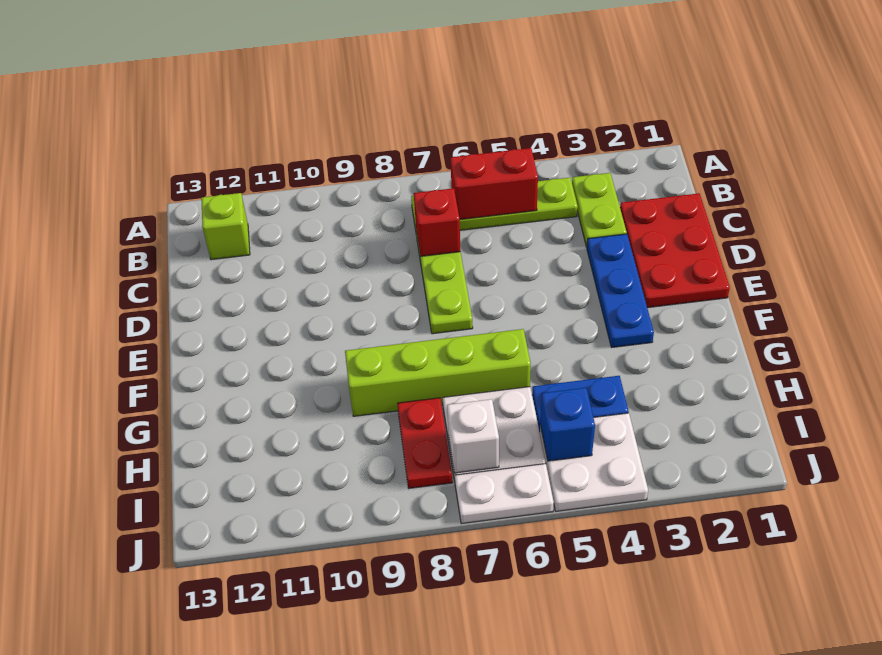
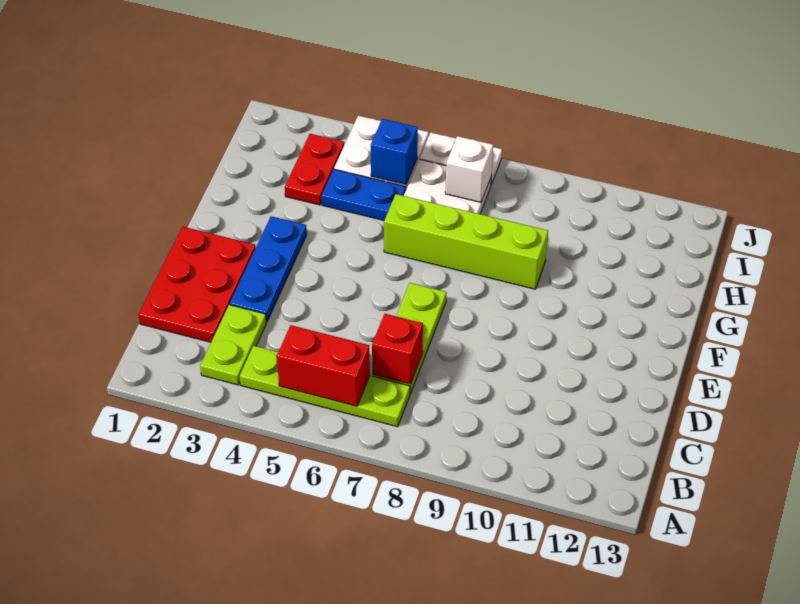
lime brick B12 level 1 -> none
red plate H8:I8 level 1 -> red plate H3:I3 level 1

